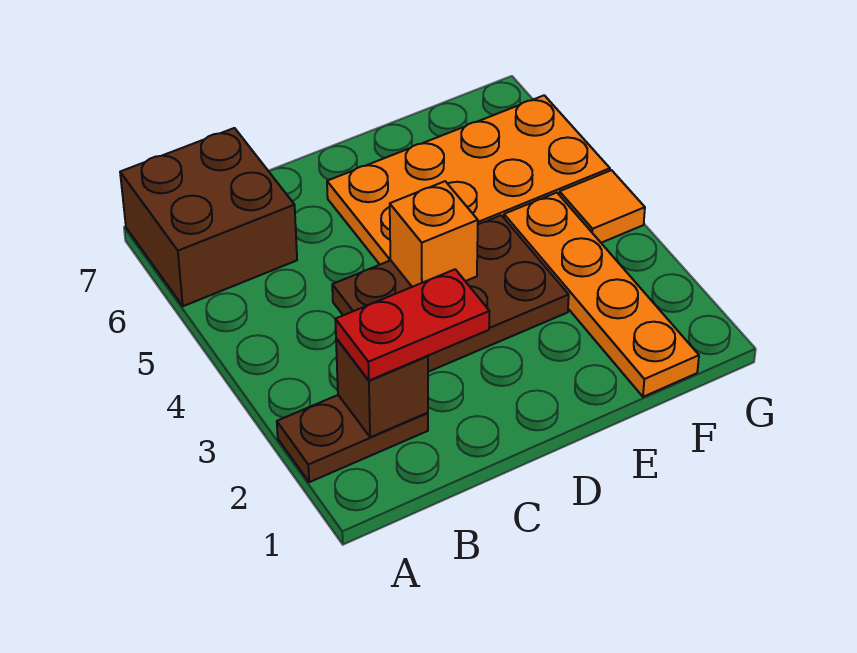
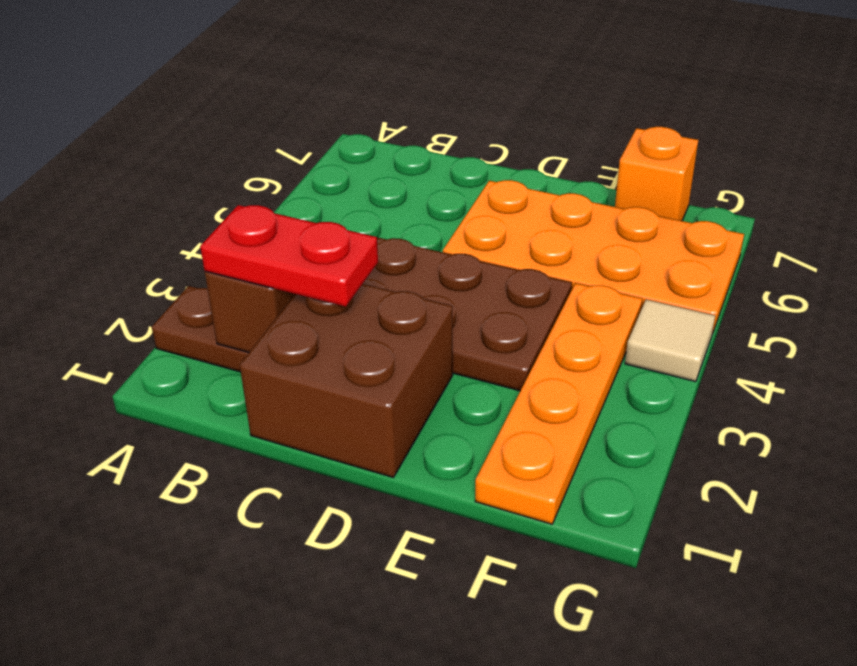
brown brick A6:B7 level 1 -> brown brick C1:D2 level 1
orange brick D4 level 2 -> orange brick F7 level 1
orange tile G4 level 1 -> tan tile G4 level 1

